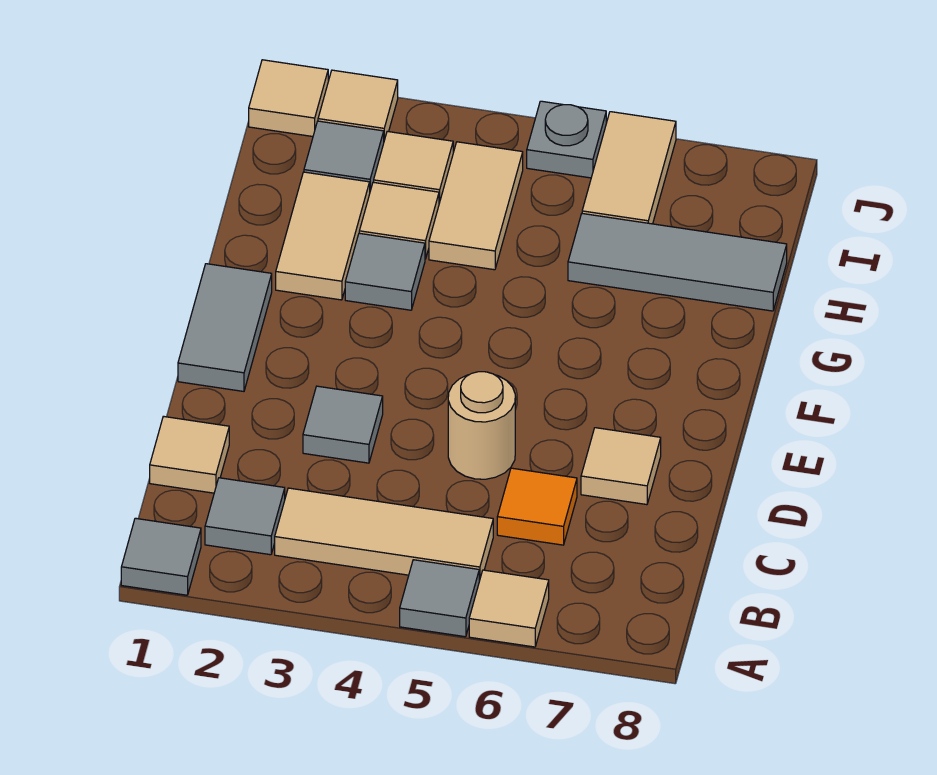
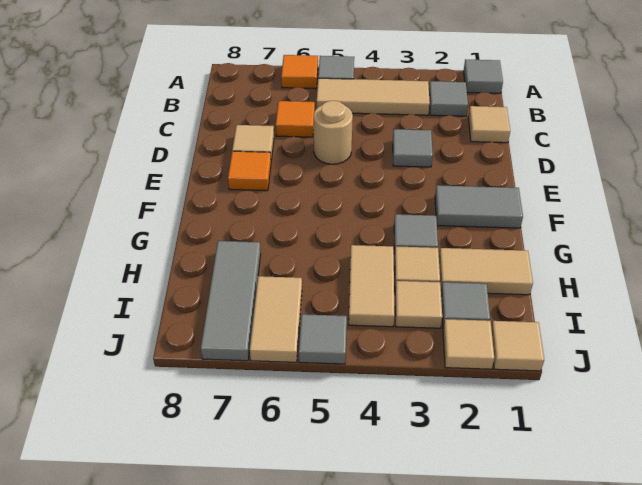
tan tile A6 level 1 -> orange tile A6 level 1
grey tile E1:F1 level 1 -> grey tile F1:F2 level 1
none -> orange tile E7 level 1
tan tile G2:H2 level 1 -> tan tile H1:H2 level 1
grey tile H6:H8 level 1 -> grey tile H7:J7 level 1
grey plate J5 level 1 -> grey tile J5 level 1

